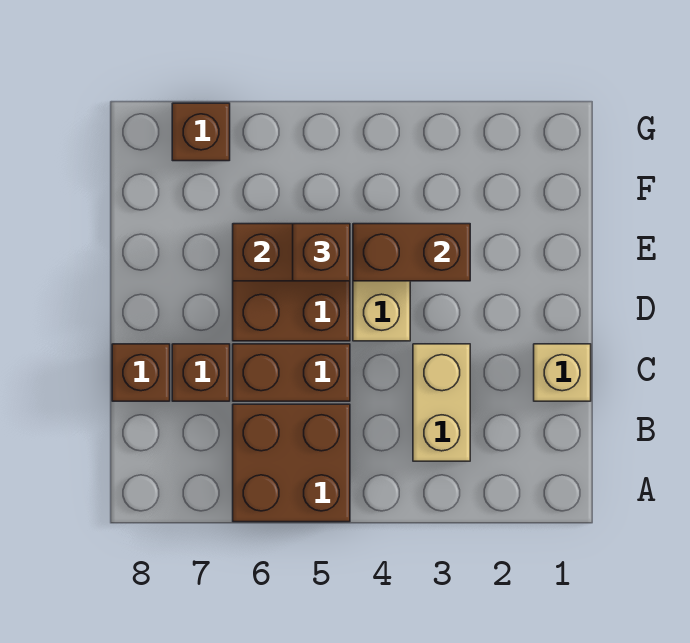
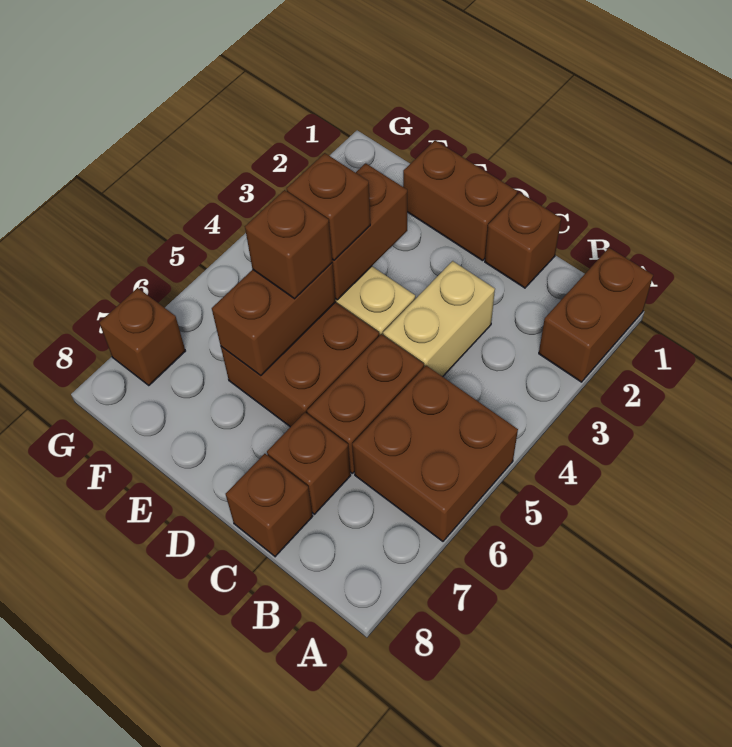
none -> brown brick A1:A2 level 1
tan brick B3:C3 level 1 -> tan brick C3:C4 level 1
tan brick C1 level 1 -> brown brick C1 level 1
none -> brown brick D1:E1 level 1
none -> brown brick E4 level 3

